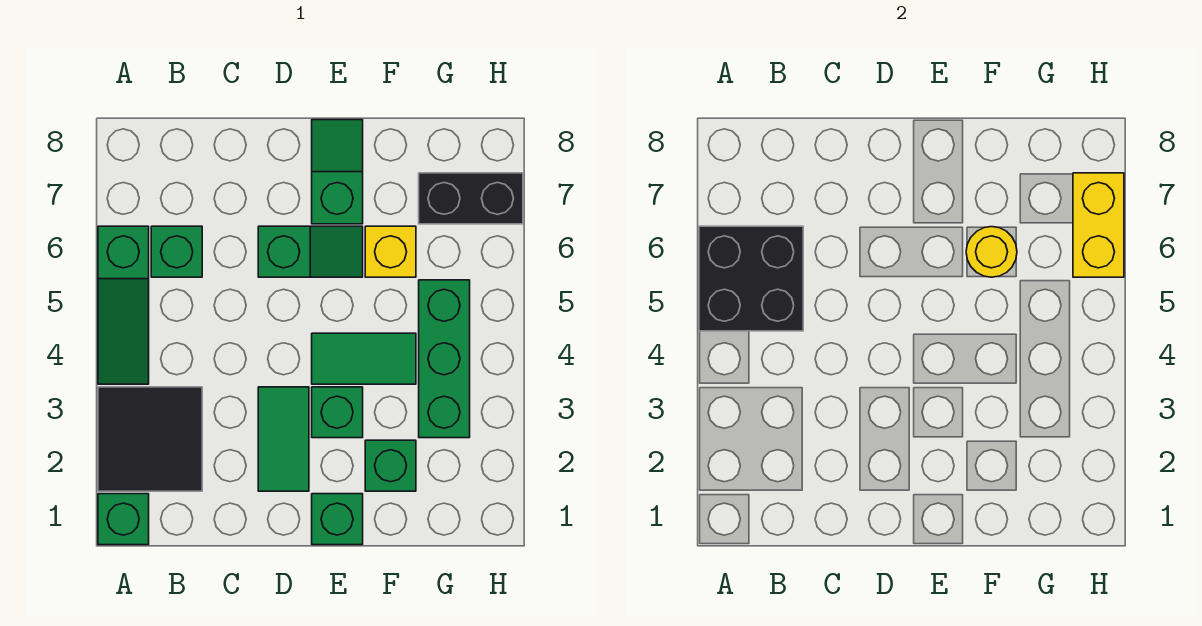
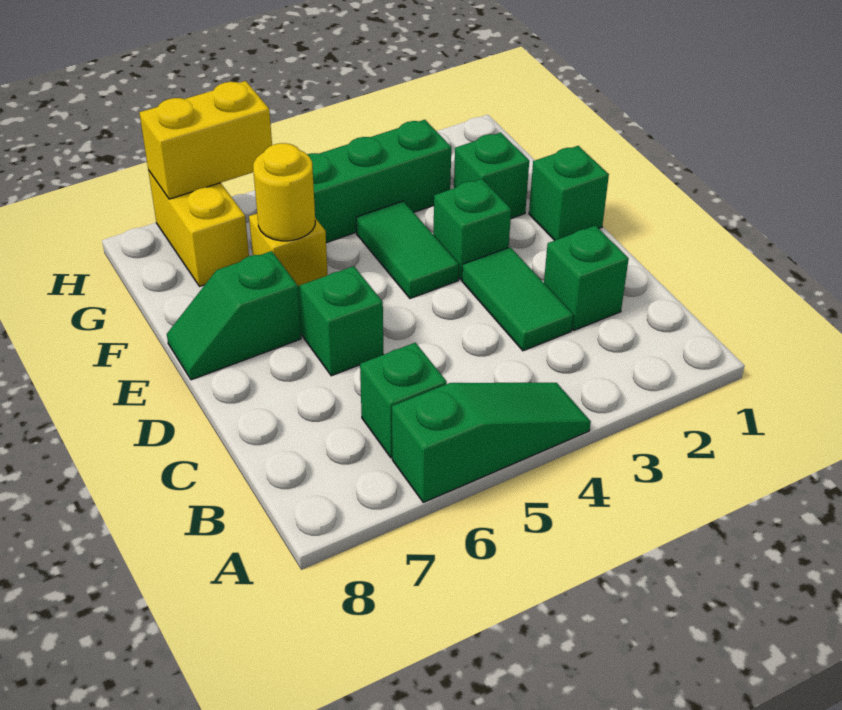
green brick A1 level 1 -> green brick C2 level 1
black tile A2:B3 level 1 -> none
black brick A5:B6 level 2 -> none
green tile D2:D3 level 1 -> green tile C3:D3 level 1
black brick G7:H7 level 1 -> yellow brick G7:H7 level 1

